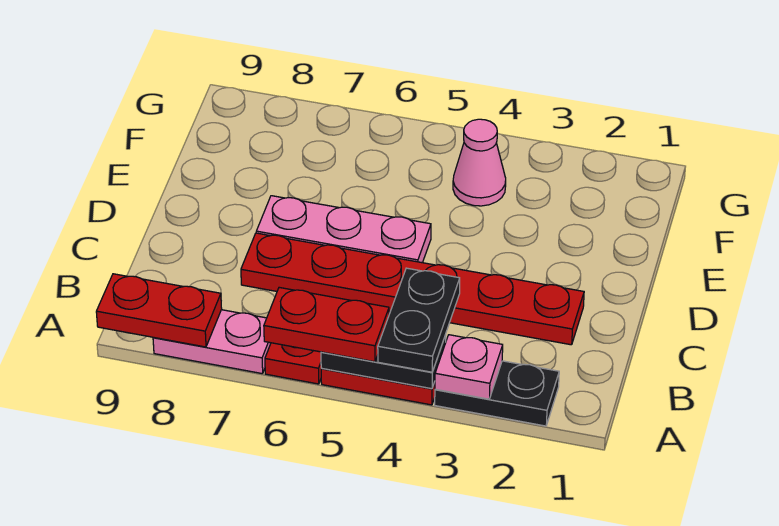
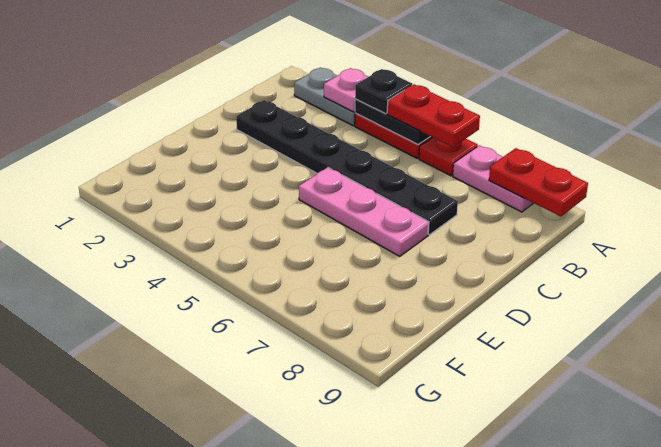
black plate A2:A3 level 1 -> grey plate A2:A3 level 1
black plate A4:B4 level 3 -> black plate A4 level 3
red plate C2:C7 level 1 -> black plate C2:C7 level 1
pink cone F4 level 1 -> none

